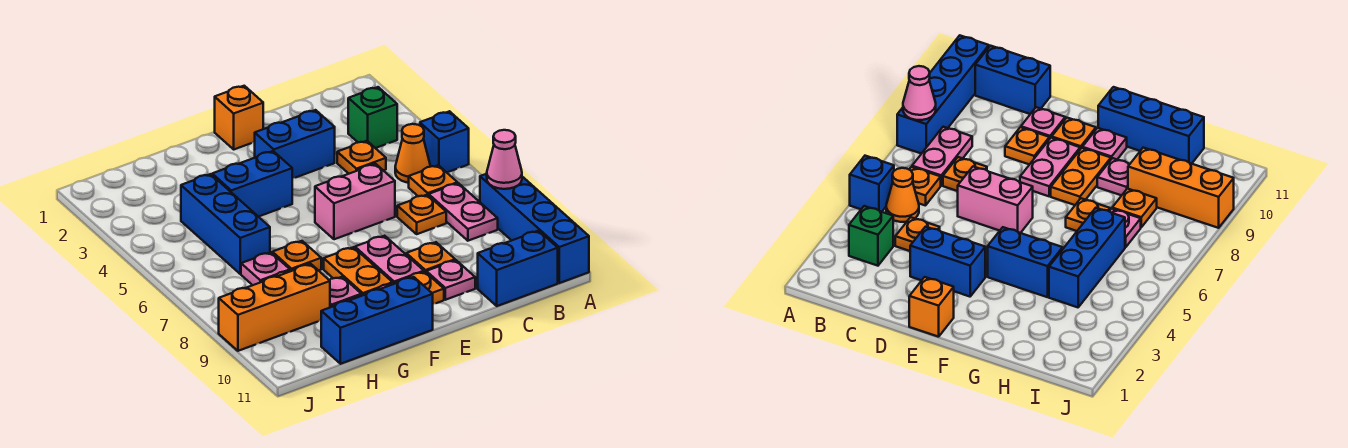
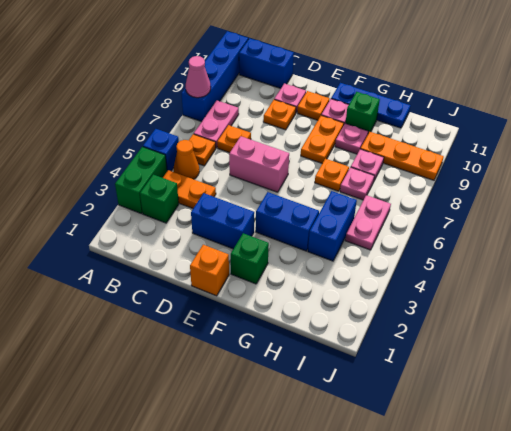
none -> green brick A3:A4 level 1
orange plate C4 level 1 -> orange plate B4:C4 level 1
pink plate E8:E9 level 1 -> pink plate I5:I6 level 1
none -> green brick F2 level 1
blue brick F11:H11 level 1 -> blue plate F11:H11 level 1
none -> green brick G10 level 1
blue brick H4:H6 level 1 -> blue brick H4:H5 level 1
orange plate H8 level 1 -> pink plate H8 level 1
orange brick H9:J9 level 1 -> orange plate H9:J9 level 1

